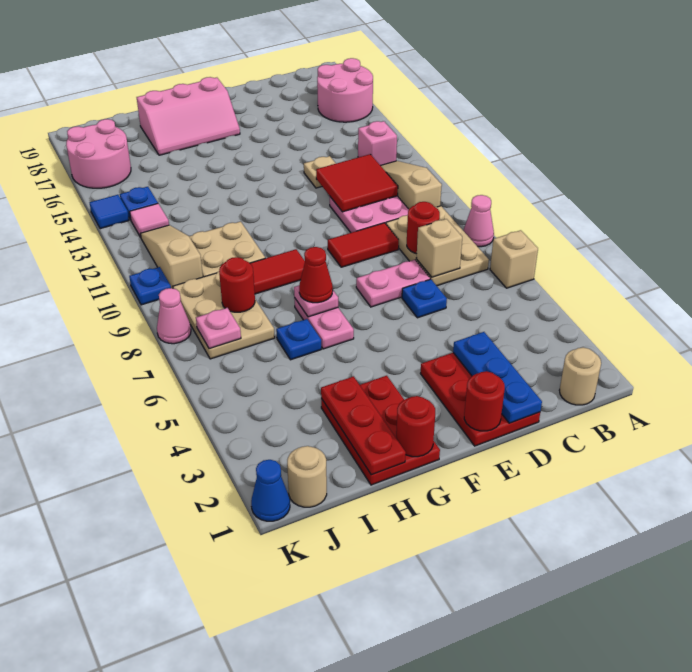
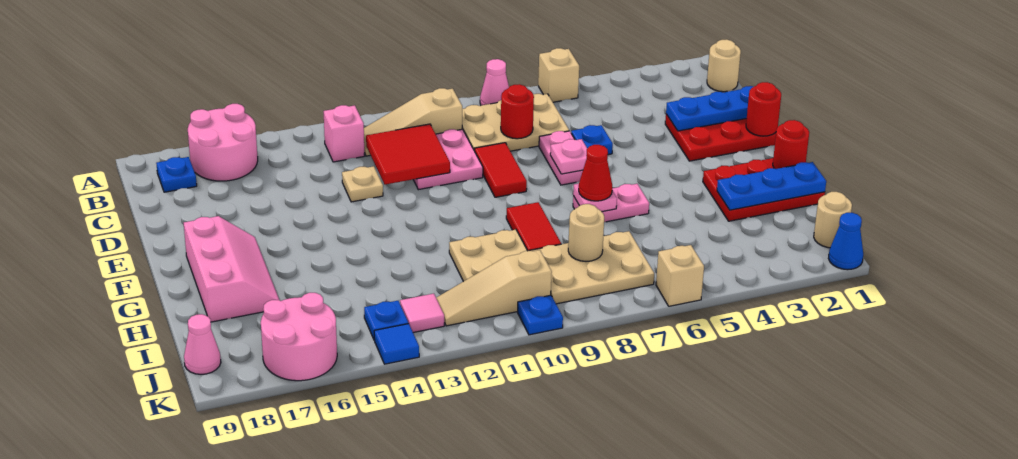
tan brick C7 level 2 -> tan brick K6 level 1
red plate H1:H3 level 2 -> blue plate H1:H3 level 2
blue plate H6 level 1 -> blue plate B18 level 1
red round brick I8 level 2 -> tan round brick I8 level 2
pink plate J7 level 2 -> pink plate E7 level 2
pink cone K8 level 1 -> pink cone J19 level 1

